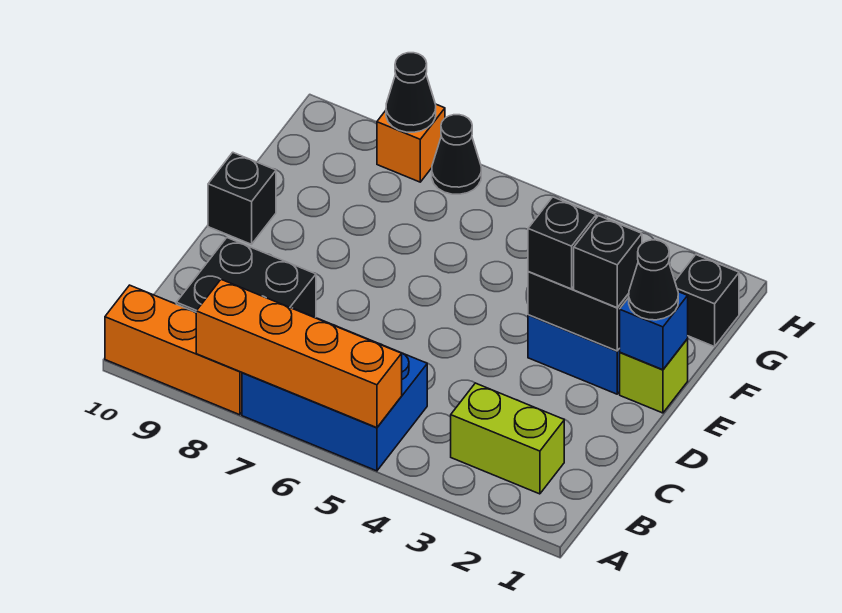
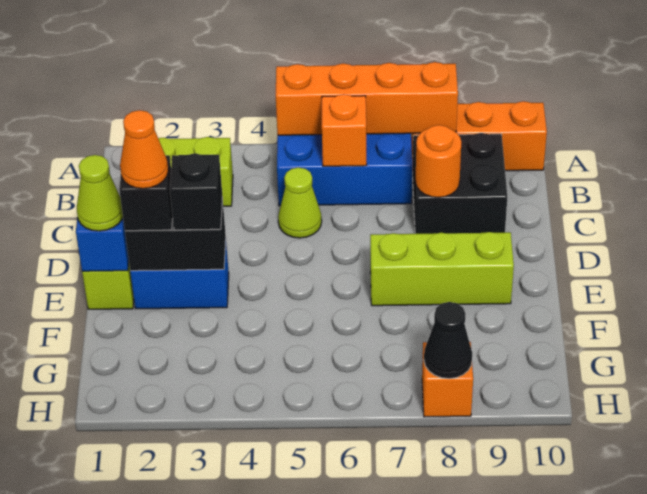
none -> orange brick B6 level 2
none -> lime cone C5 level 1
none -> orange round brick C8 level 2
black cone E1 level 3 -> lime cone E1 level 3
none -> orange cone E2 level 4
none -> lime brick E7:E9 level 1
black brick E10 level 1 -> none
black brick G1 level 1 -> none
black cone H7 level 1 -> none

